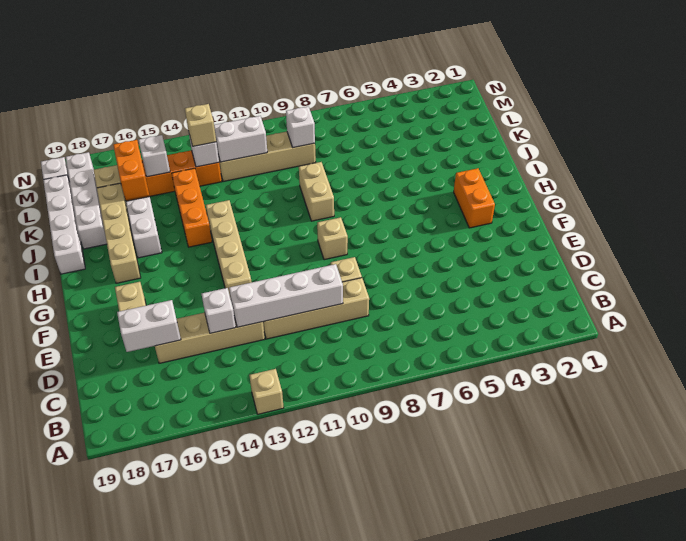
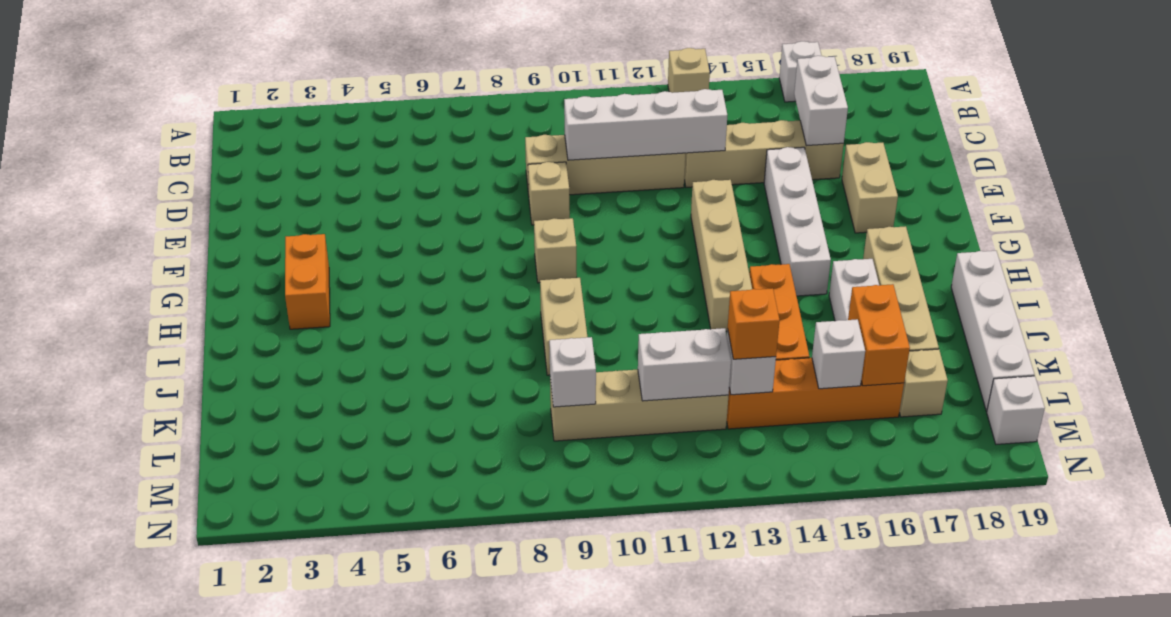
white brick D14 level 2 -> white brick A16 level 1
white brick D16:D17 level 2 -> white brick C16:D16 level 2
white brick J18:M18 level 1 -> white brick E15:H15 level 1
tan brick L13 level 3 -> orange brick L13 level 3

